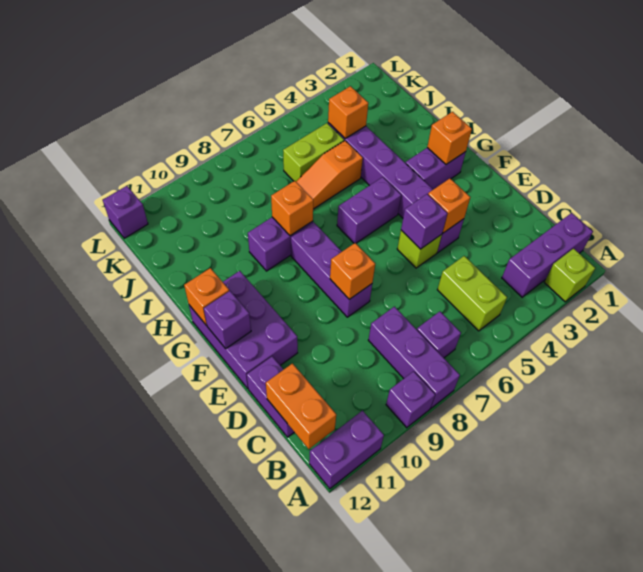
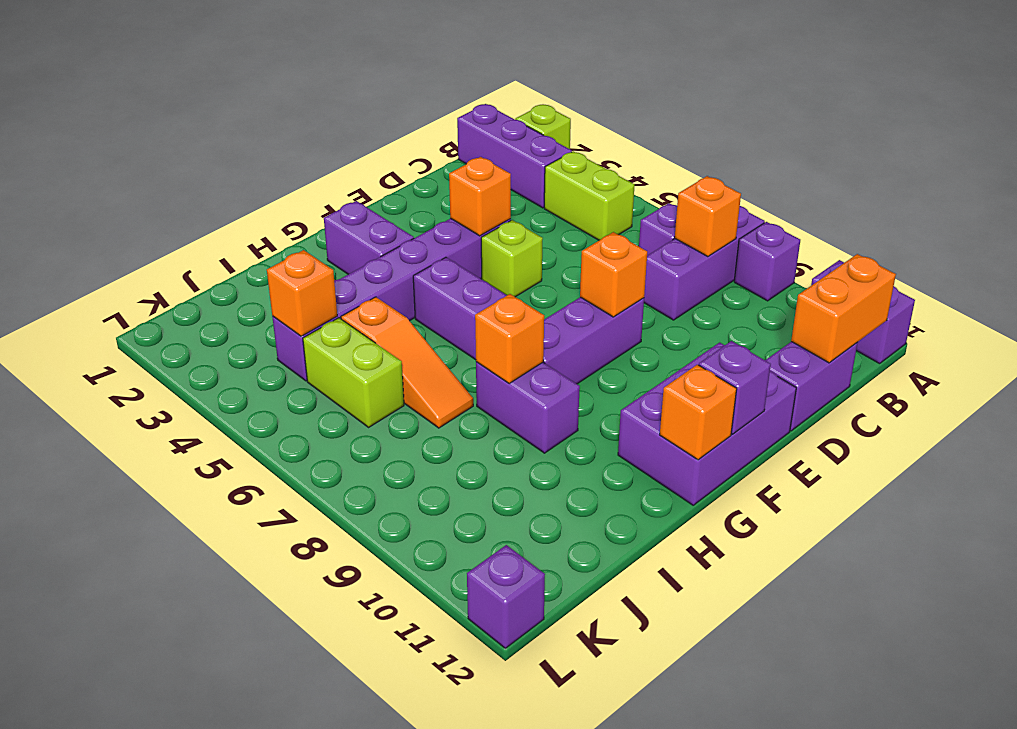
lime brick B5:C5 level 1 -> lime brick B4:B5 level 1
purple brick E5 level 2 -> none
orange brick G2 level 2 -> orange brick B8 level 2

